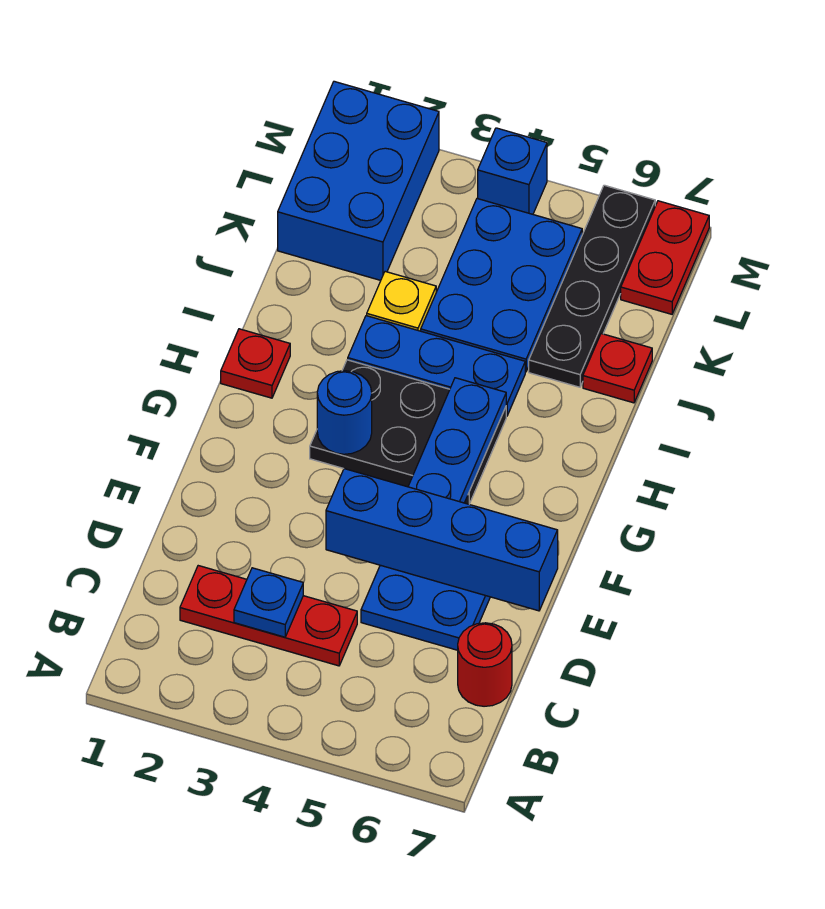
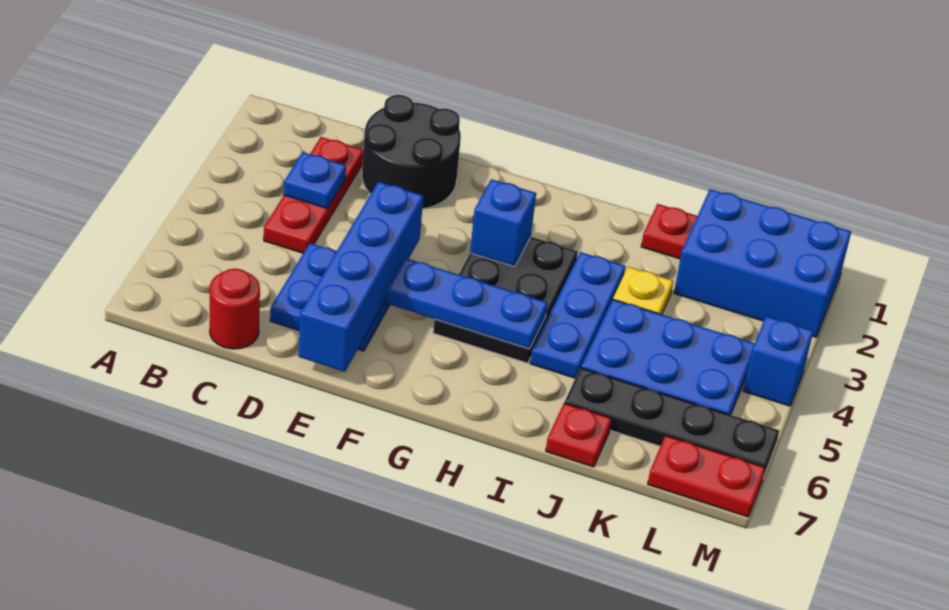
none -> black round brick D1:E2 level 1
blue round brick G3 level 2 -> blue brick G3 level 2
red plate H1 level 1 -> red plate J1 level 1

